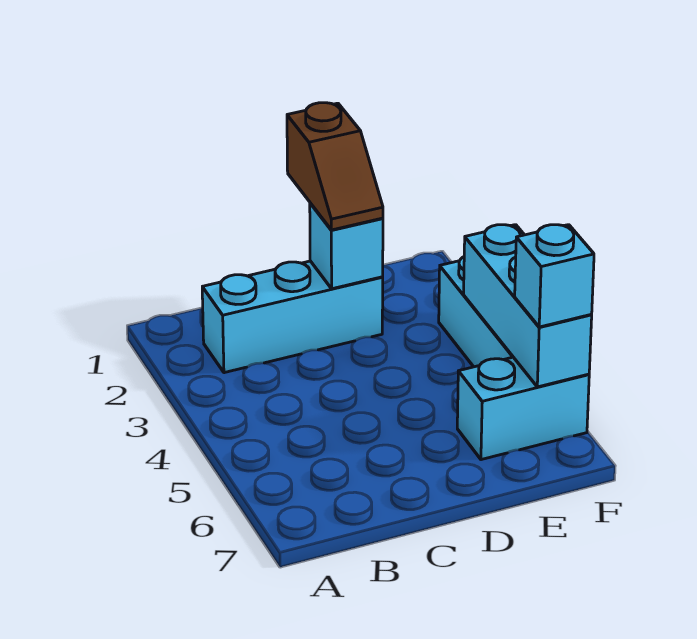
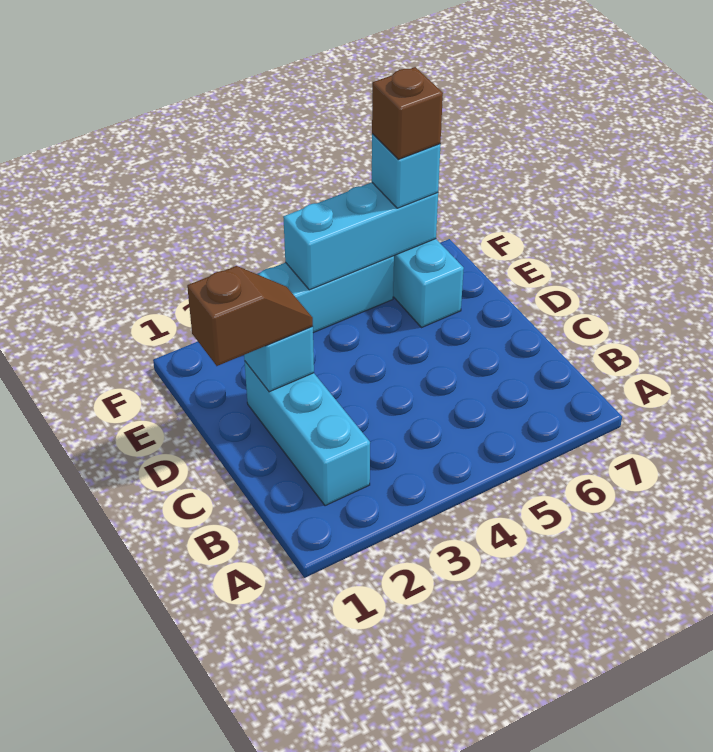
none -> brown brick F6 level 4

